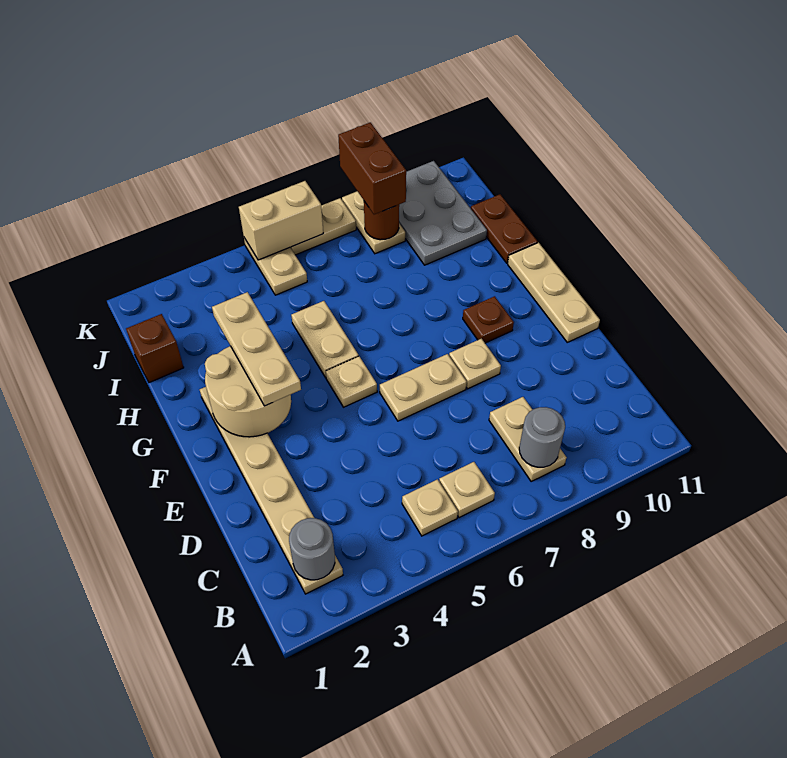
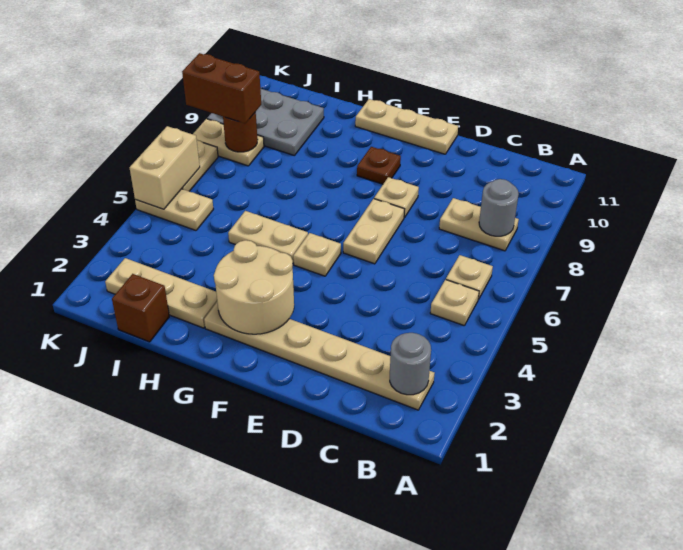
tan plate F3:H3 level 3 -> tan plate H2:J2 level 1
brown plate H11:I11 level 1 -> none

